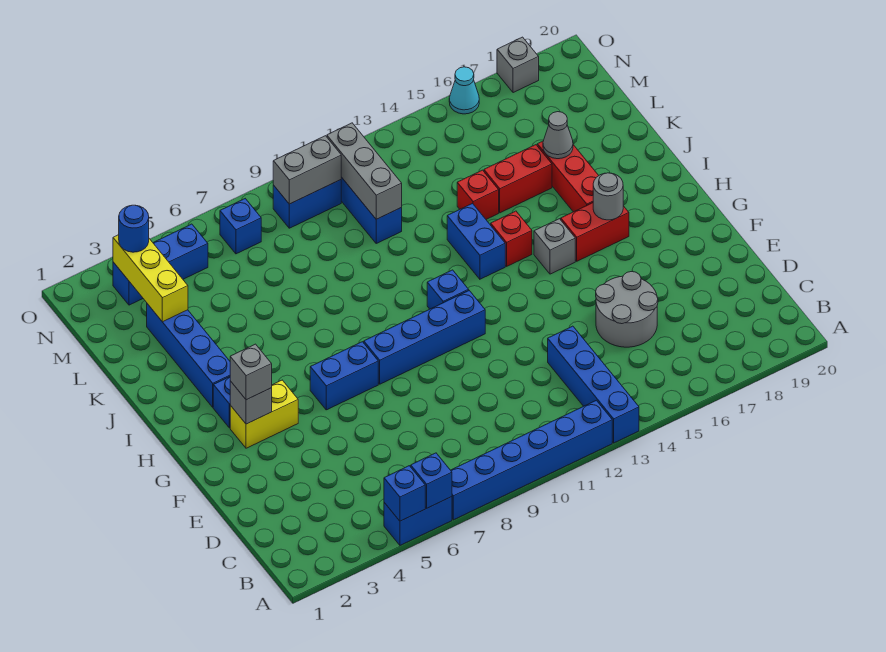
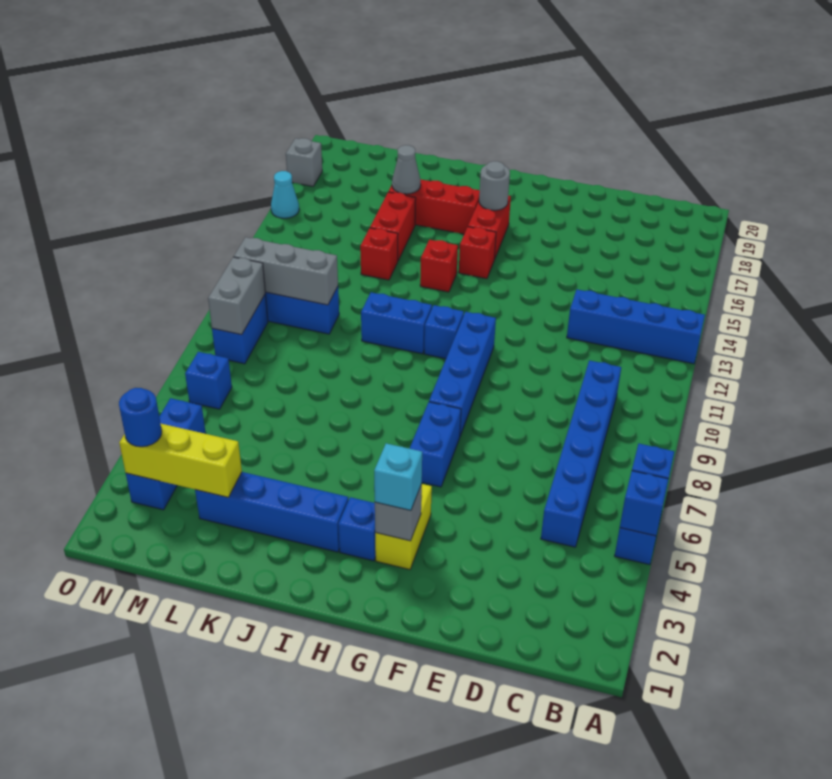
blue brick A7:A12 level 1 -> blue brick C5:C10 level 1
grey round brick D15:E16 level 1 -> none
grey brick G3 level 3 -> cyan brick G3 level 3
grey brick H15 level 1 -> red brick H15 level 1
blue brick I13:J13 level 1 -> blue brick I11:J11 level 1

